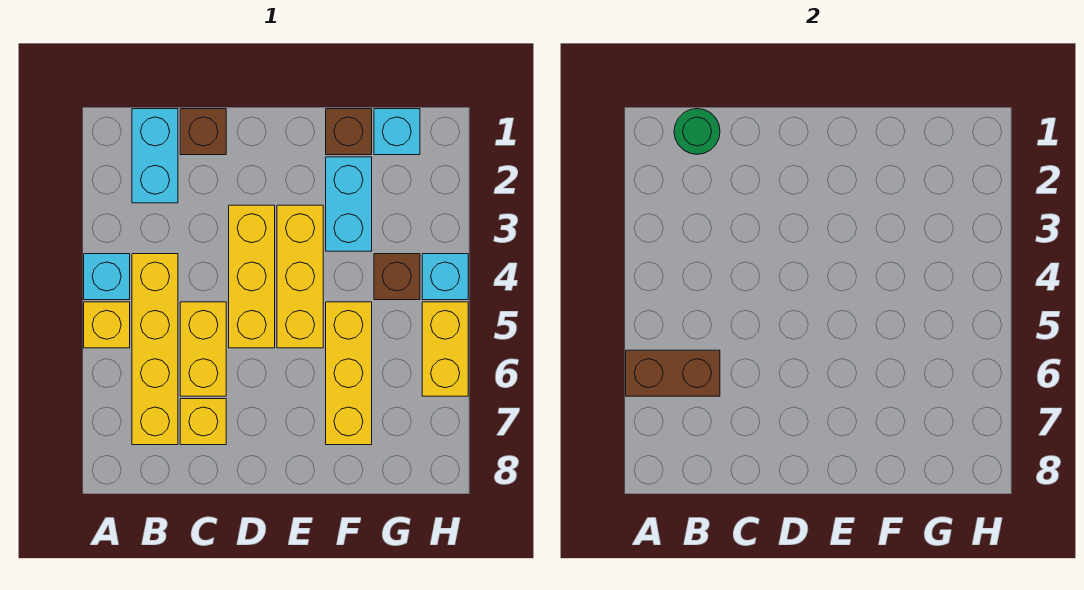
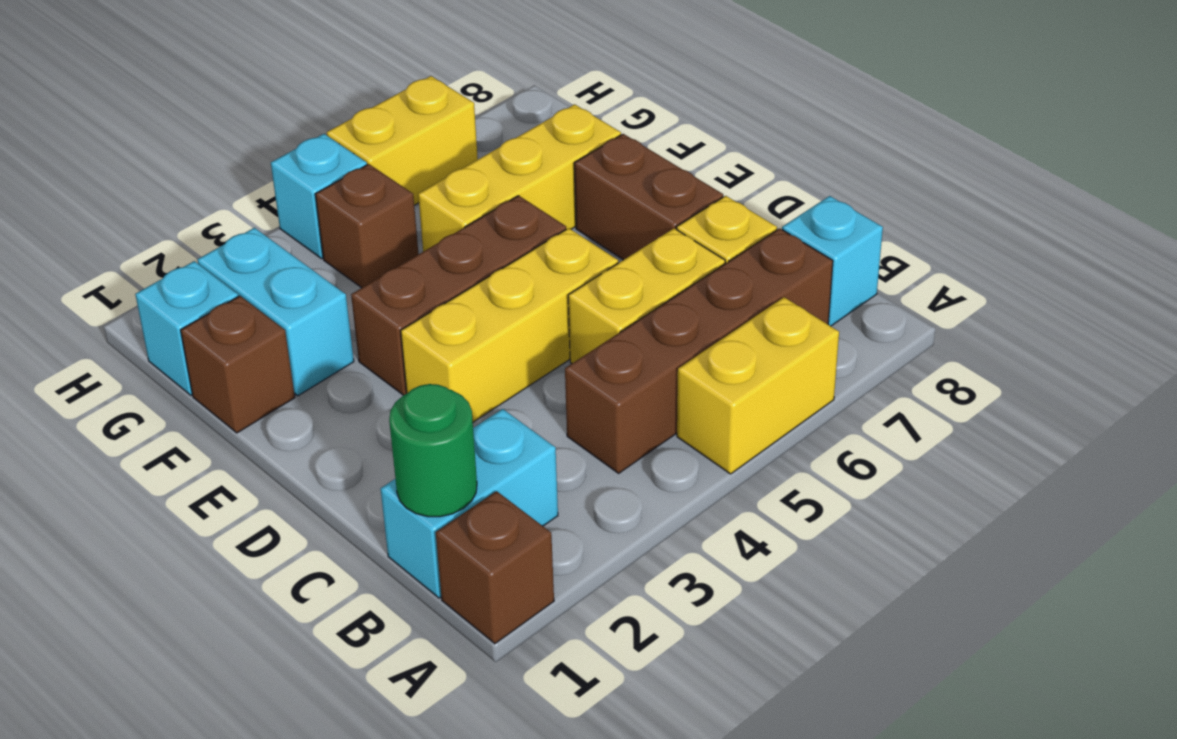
cyan brick A4 level 1 -> cyan brick B8 level 1
yellow brick A5 level 1 -> yellow brick A5:A6 level 1
brown brick A6:B6 level 2 -> brown brick D7:E7 level 1
yellow brick B4:B7 level 1 -> brown brick B4:B7 level 1
brown brick C1 level 1 -> brown brick A1 level 1
yellow brick E3:E5 level 1 -> brown brick E3:E5 level 1
cyan brick F2:F3 level 1 -> cyan brick F2:G2 level 1

